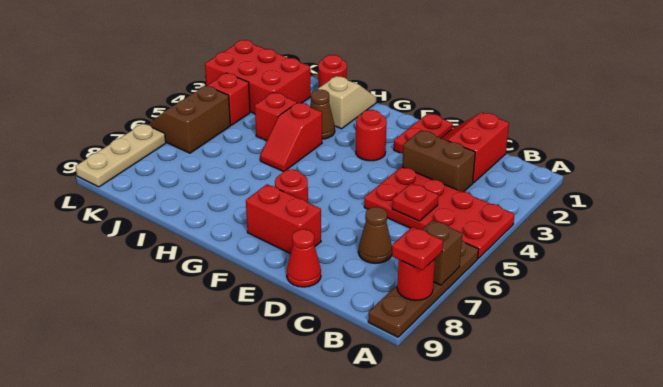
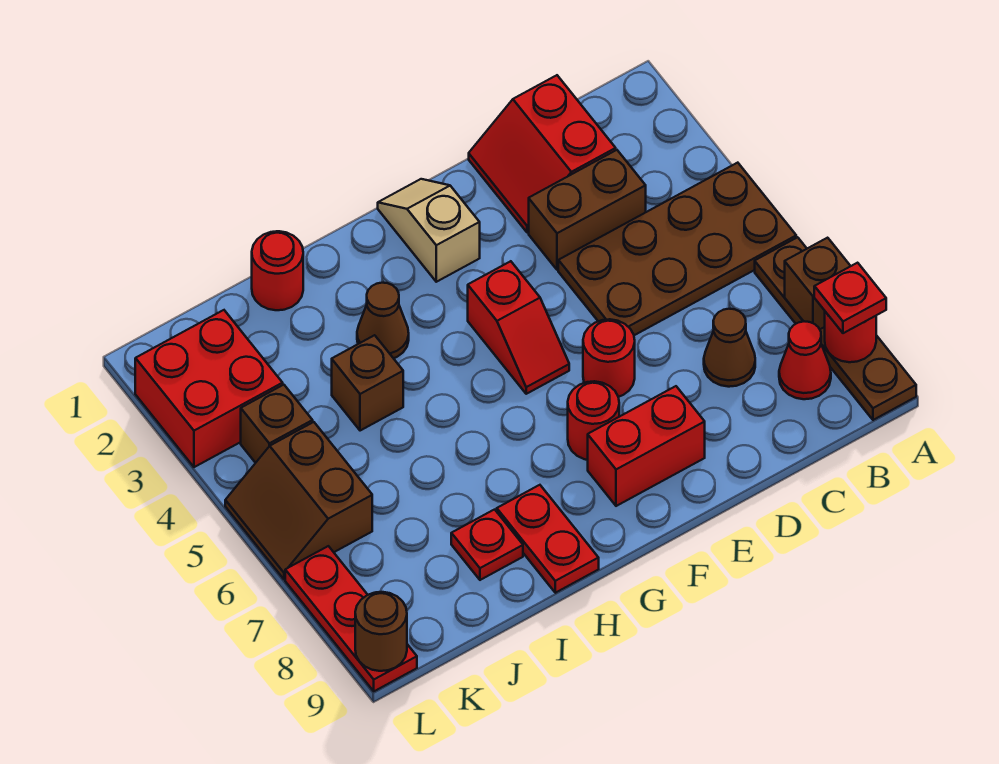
red plate A4:D5 level 1 -> brown plate A4:D5 level 1
red plate C5 level 2 -> red plate I8 level 1
red cone D9 level 1 -> red cone B8 level 1
red plate E1:E2 level 1 -> red plate H8:H9 level 1
red round brick F3 level 1 -> red round brick E6 level 1
tan slope H1:H2 level 1 top 2 -> tan slope F1:F2 level 1 top 2
red slope H4:H5 level 1 top 4 -> red slope F4:F5 level 1 top 4
red brick I4 level 1 -> brown brick I4 level 1
red brick J2:L3 level 1 -> red brick K2:L3 level 1
red brick K4 level 1 -> brown brick K4 level 1
tan plate L7:L9 level 1 -> red plate L7:L9 level 1
none -> brown round brick L9 level 2

